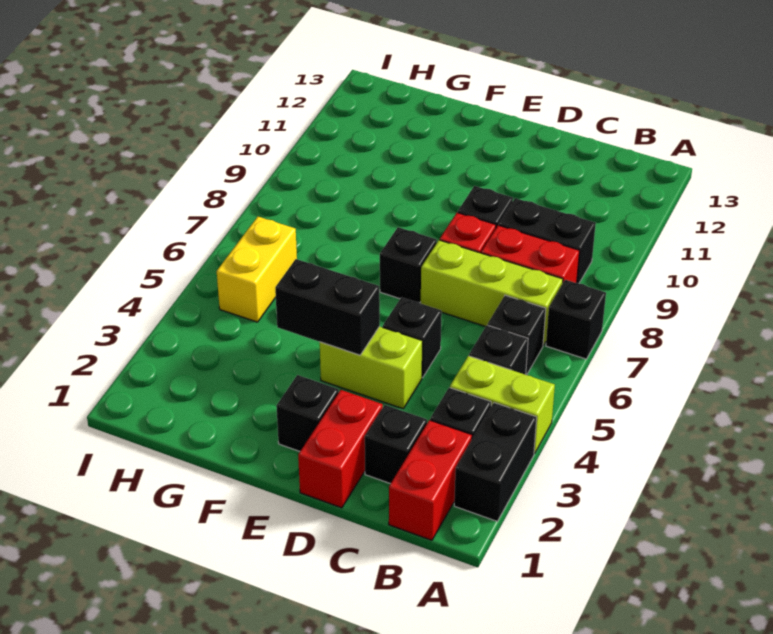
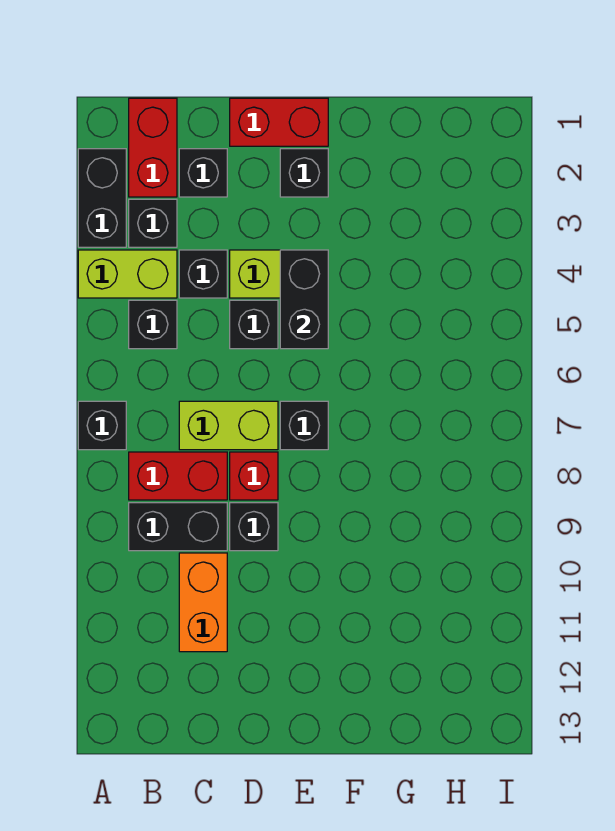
black brick B6 level 1 -> black brick C4 level 1
lime brick B7:D7 level 1 -> lime brick C7:D7 level 1
none -> orange brick C10:C11 level 1
red brick D1:D2 level 1 -> red brick D1:E1 level 1
black brick E4:F4 level 2 -> black brick E4:E5 level 2
yellow brick H5:H6 level 1 -> none

